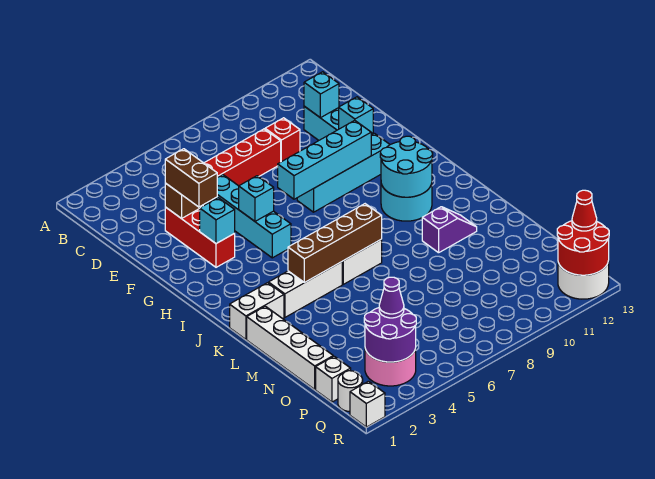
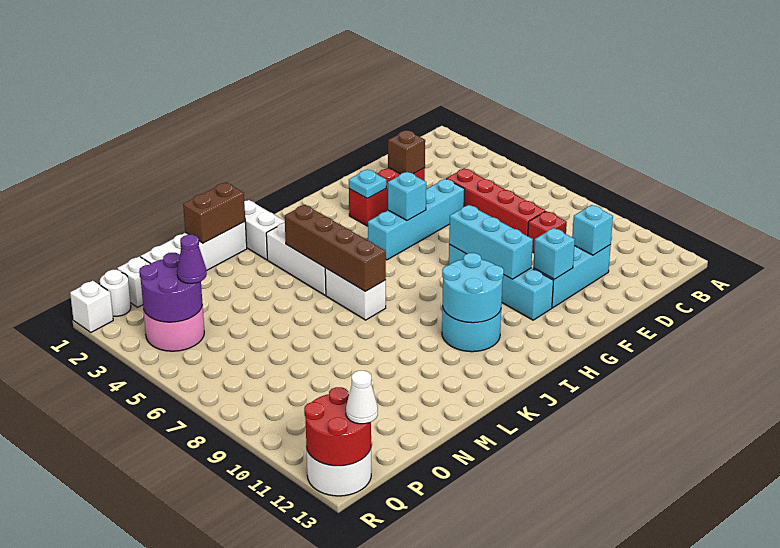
brown brick E3:F3 level 3 -> brown brick L1:M1 level 2
cyan brick G3 level 2 -> cyan plate G3 level 2
cyan brick G7:G10 level 2 -> cyan brick G8:G10 level 2
purple slope L10:L11 level 1 top 10 -> none
red cone Q13 level 3 -> white cone Q13 level 3

